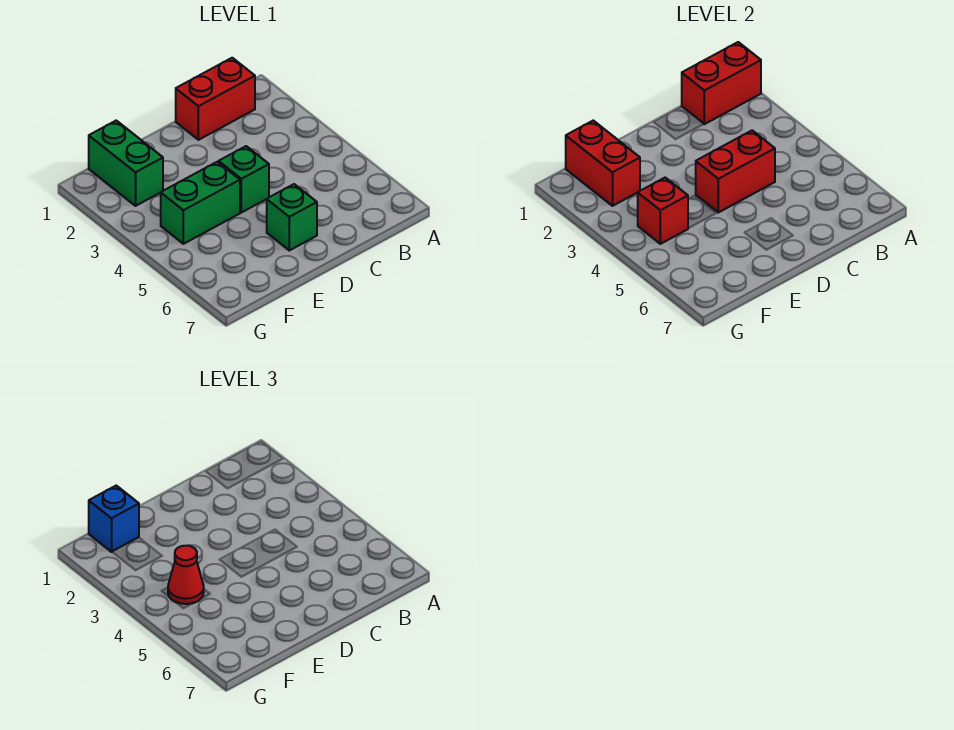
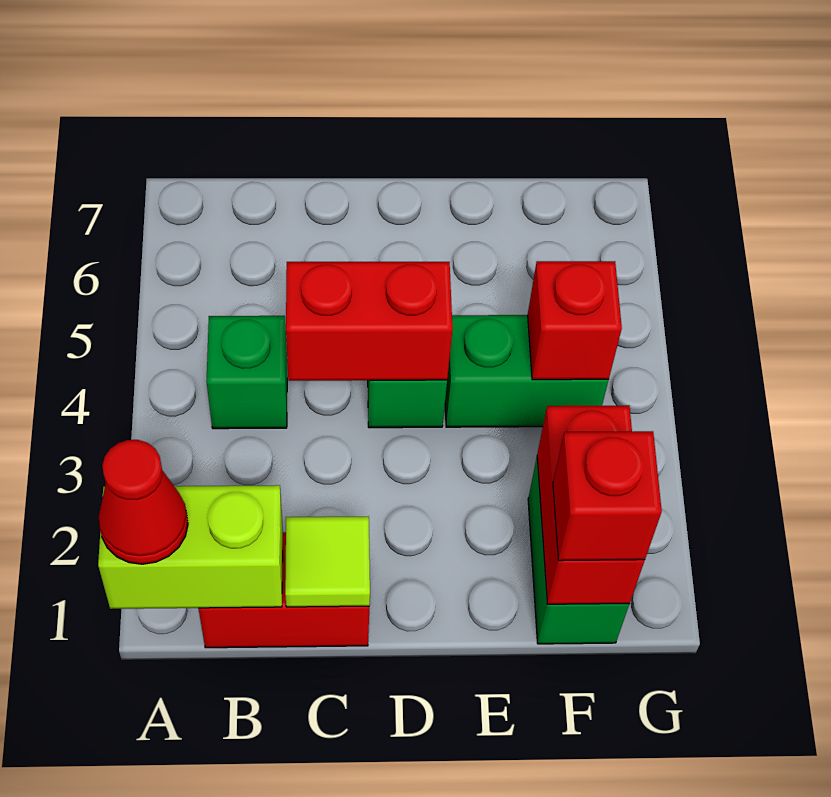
red brick A1:B1 level 2 -> lime brick A1:B1 level 2
none -> lime tile C1 level 2
green brick D6 level 1 -> green brick B4 level 1
blue brick F1 level 3 -> red brick F1 level 3
red cone F4 level 3 -> red cone A1 level 3

